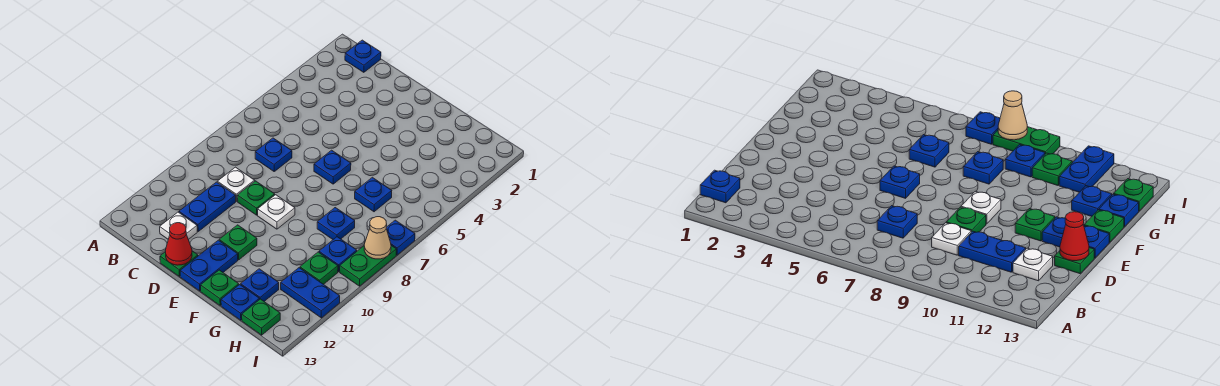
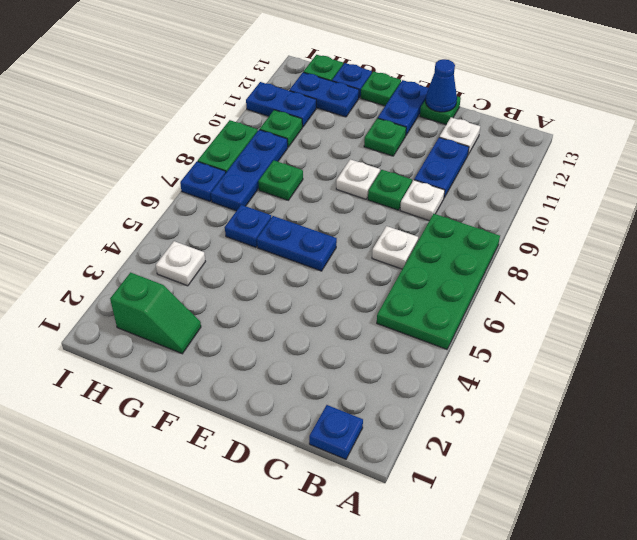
none -> green plate A5:B8 level 1
blue plate C7 level 1 -> white plate C7 level 1
red cone D13 level 2 -> blue cone D13 level 2
blue plate E6 level 1 -> blue plate E6:F6 level 1
none -> green slope G2:H2 level 1 top H
blue plate G8 level 1 -> green plate G8 level 1
blue plate G12 level 1 -> blue plate G12:H12 level 1
none -> white plate H4 level 1
blue plate H9 level 1 -> blue plate H7:H9 level 1
tan cone I8 level 2 -> none

